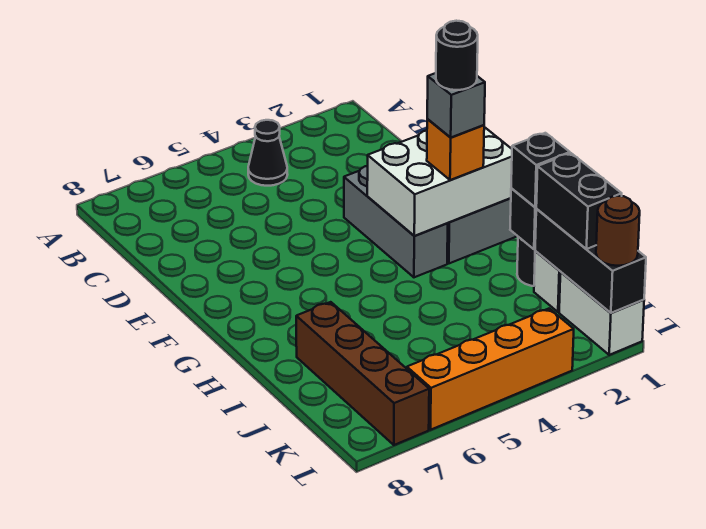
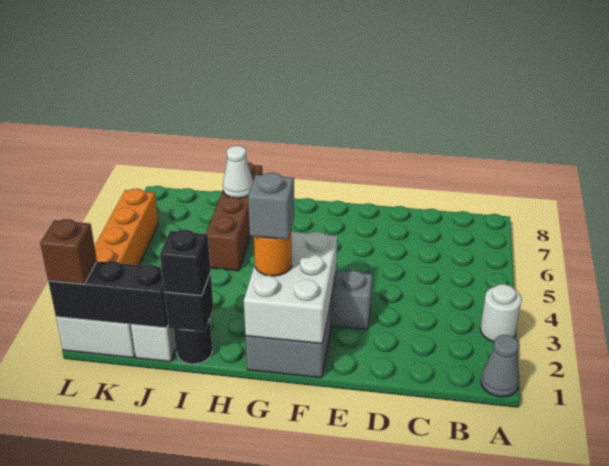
none -> grey cone A1 level 1
none -> white round brick A3 level 1
black cone B4 level 1 -> none
orange brick G2 level 3 -> orange round brick G2 level 3
black round brick G2 level 5 -> none
brown brick I7:L7 level 1 -> brown brick I5:I8 level 1
none -> white cone I7 level 2
black brick J1:K1 level 3 -> none
brown round brick L1 level 3 -> brown brick L1 level 3

